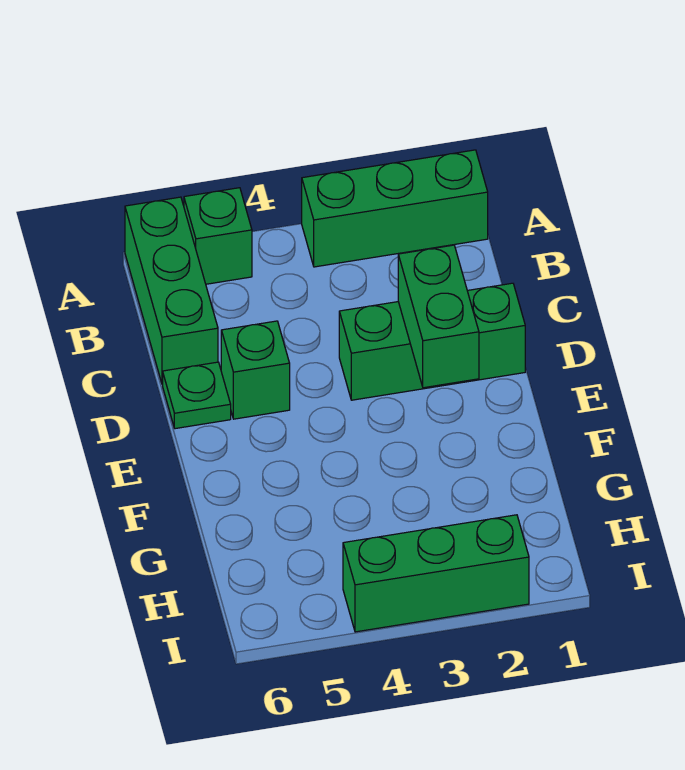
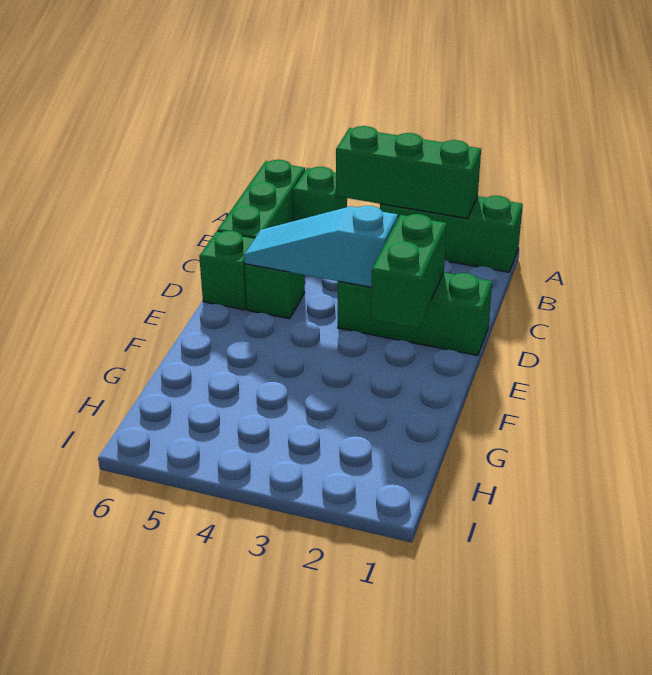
none -> cyan slope D3:D5 level 2 top 3
green plate D6 level 1 -> green brick D6 level 1
green brick I2:I4 level 1 -> green brick A2:A4 level 2

